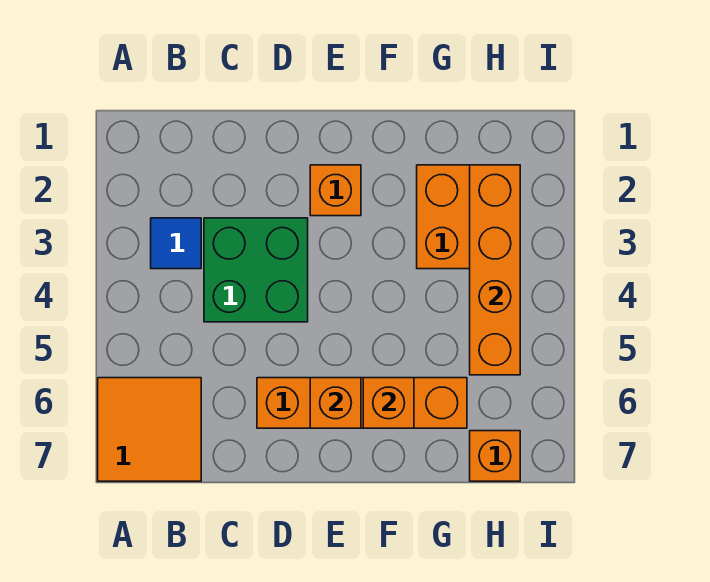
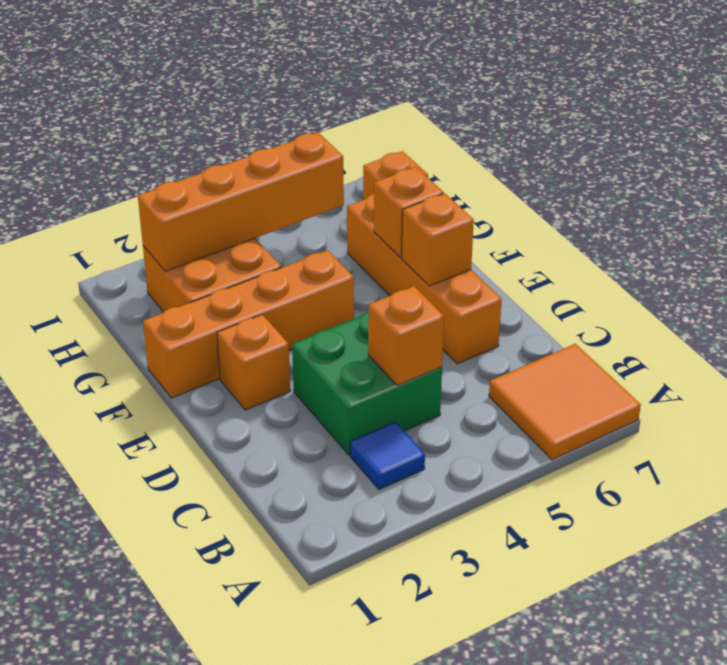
none -> orange brick C4 level 2
none -> orange brick F1:F4 level 1

